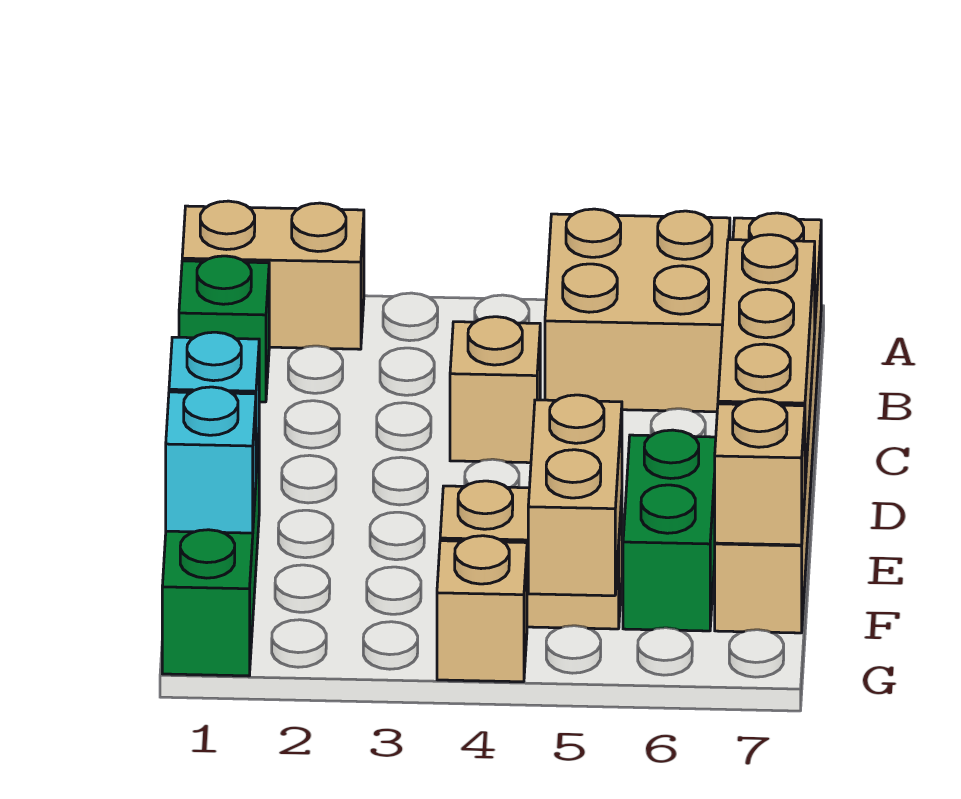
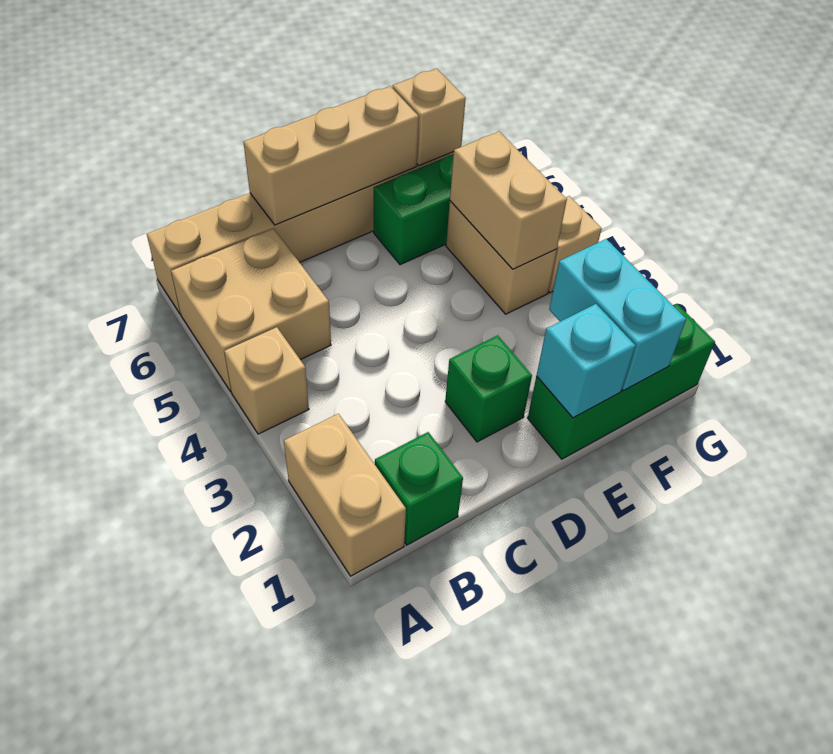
tan brick C4 level 1 -> tan brick A4 level 1
none -> green brick D2 level 1
cyan brick F1 level 2 -> cyan brick F1:F2 level 2
tan brick F5:G5 level 2 -> tan brick F4:F5 level 2

